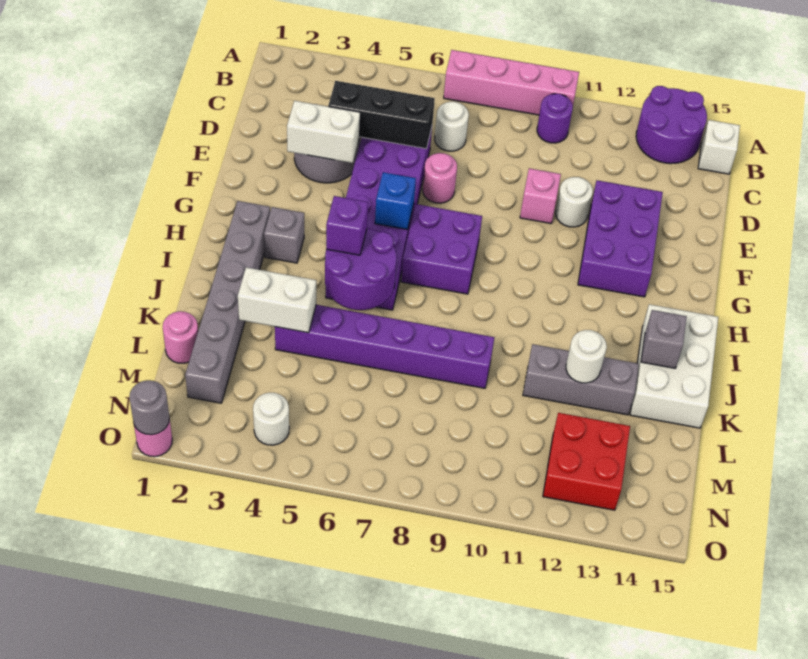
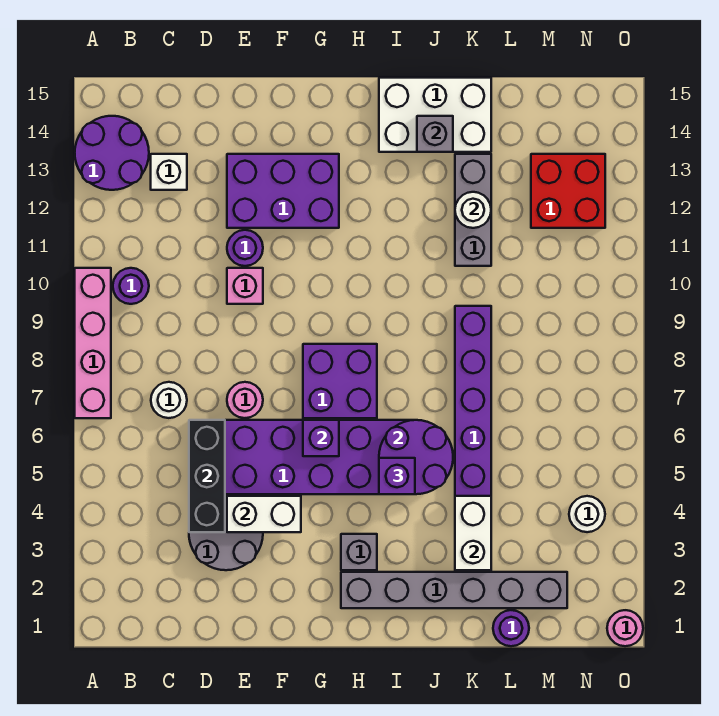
white brick B15 level 1 -> white brick C13 level 1
white brick E3:E4 level 2 -> white brick E4:F4 level 2
white round brick E11 level 1 -> purple round brick E11 level 1
blue brick G6 level 2 -> purple brick G6 level 2
pink round brick L1 level 1 -> purple round brick L1 level 1
grey round brick O1 level 2 -> none

